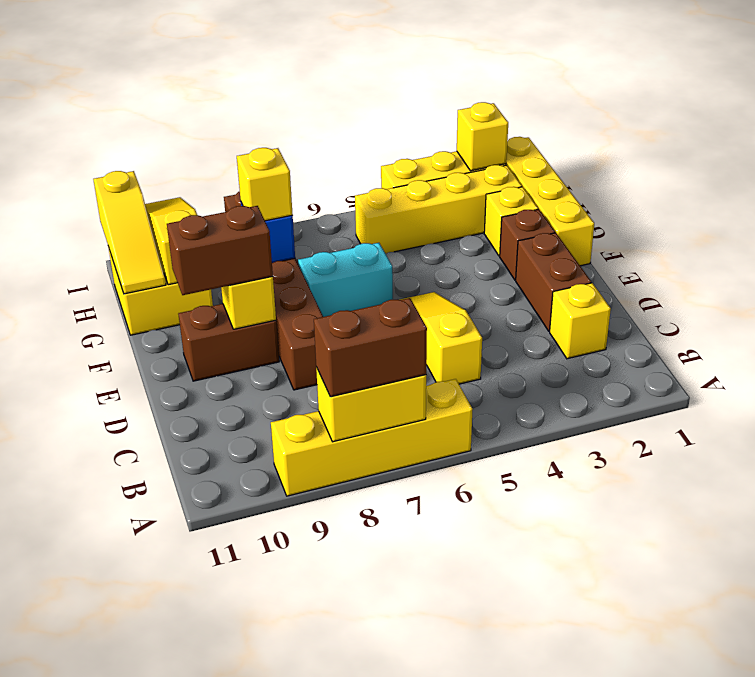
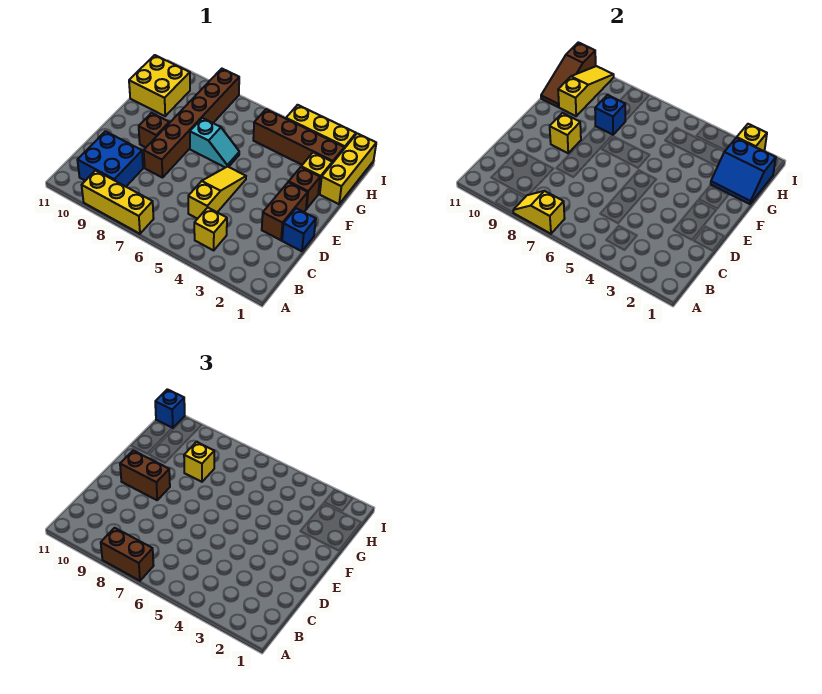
yellow brick A6:A9 level 1 -> yellow brick A7:A9 level 1
yellow brick A7:A8 level 2 -> yellow slope A7:A8 level 2 top 7
none -> blue brick B9:C10 level 1
yellow brick C2 level 1 -> yellow brick B4 level 1
none -> blue brick D1 level 1
brown brick E9:E10 level 1 -> brown brick E9 level 1
yellow brick F1:I1 level 1 -> yellow brick G1:I1 level 1
cyan brick F6:F7 level 1 -> cyan slope F6:F7 level 1 top 7
none -> blue slope G1:H2 level 2 top H
yellow slope G11:I11 level 2 top I -> brown slope G11:I11 level 2 top I
yellow brick H2:H5 level 1 -> brown brick H2:H5 level 1
none -> blue brick I11 level 3

